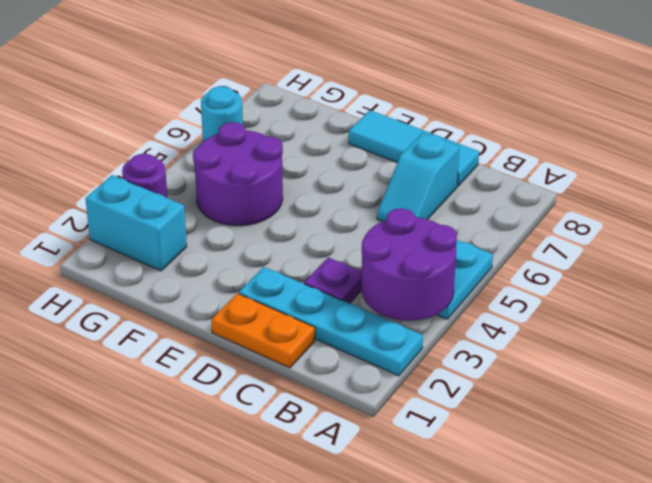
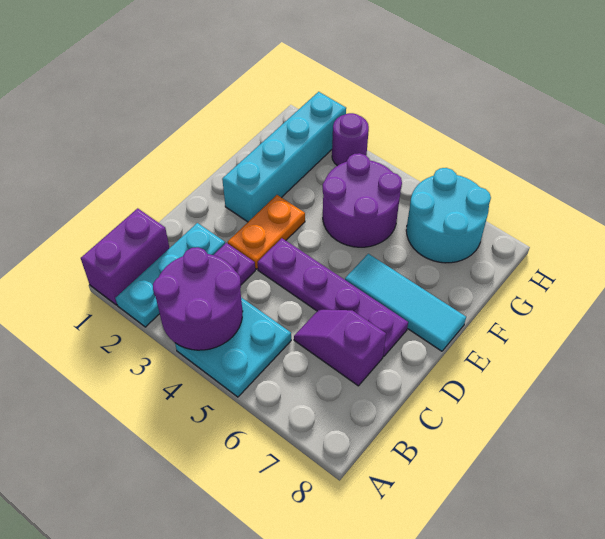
none -> purple brick A1:B1 level 1
cyan plate A2:D2 level 1 -> cyan plate A2:C2 level 1
orange plate C1:D1 level 1 -> orange plate D3:E3 level 1
cyan slope C6:C7 level 1 top 7 -> purple slope C6:C7 level 1 top 7
cyan tile C8:E8 level 1 -> cyan tile E6:E8 level 1
none -> purple plate D4:D7 level 1
cyan brick G2:H2 level 1 -> cyan brick E2:H2 level 1
cyan round brick H6 level 1 -> cyan round brick G6:H7 level 1

